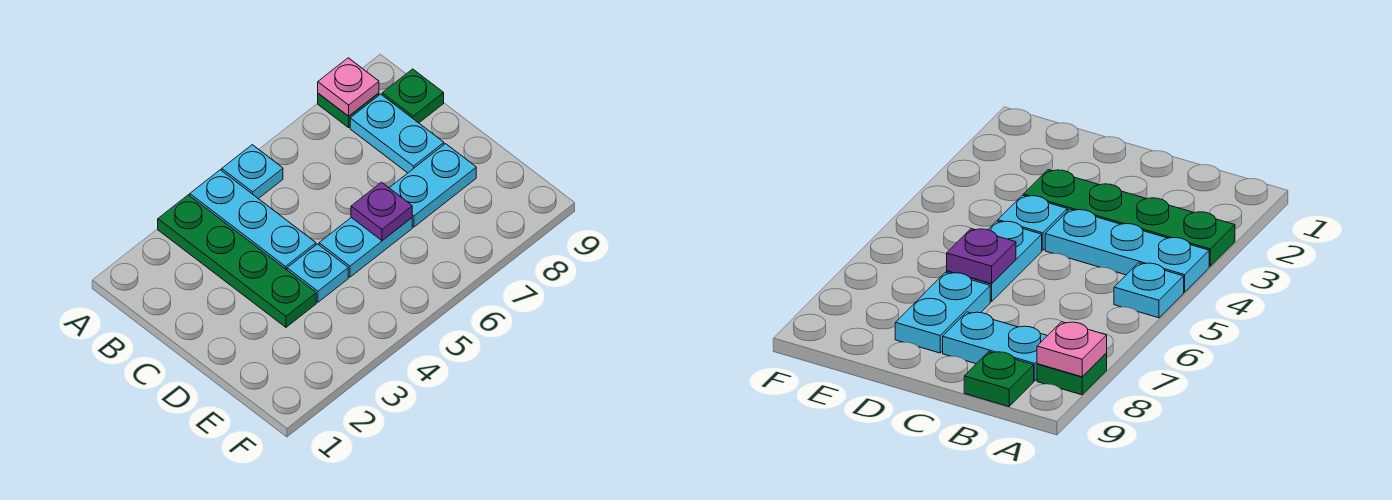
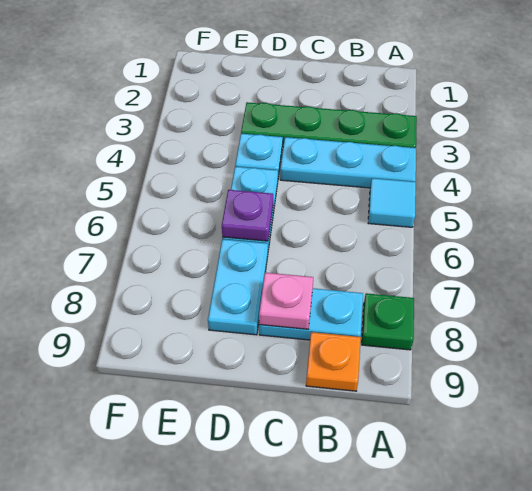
cyan plate A5 level 1 -> cyan tile A5 level 1
pink plate A8 level 2 -> pink plate C8 level 2
green plate B9 level 1 -> orange plate B9 level 1

